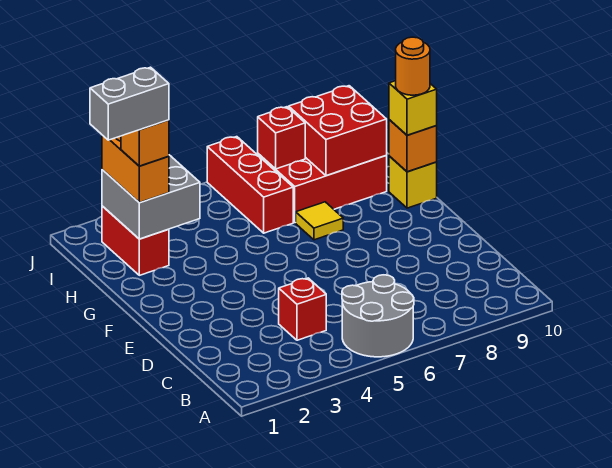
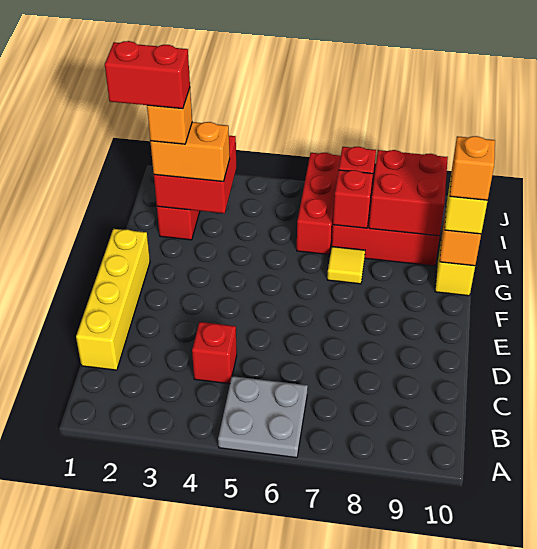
grey round brick A5:B6 level 1 -> grey plate A5:B6 level 1
none -> yellow brick C1:F1 level 1
orange round brick G10 level 4 -> orange brick G10 level 4
grey brick H1:H2 level 5 -> red brick H1:H2 level 5
grey brick H2:I3 level 2 -> red brick H2:I3 level 2
orange brick H2:I2 level 3 -> orange brick H2:H3 level 3
none -> red brick H7 level 2

